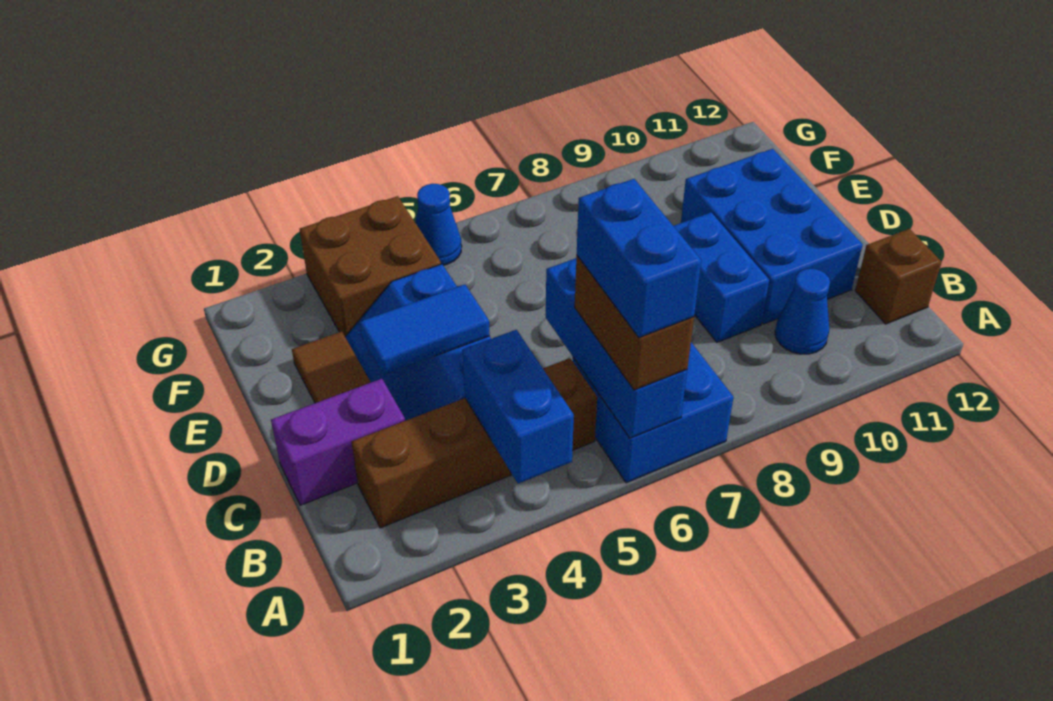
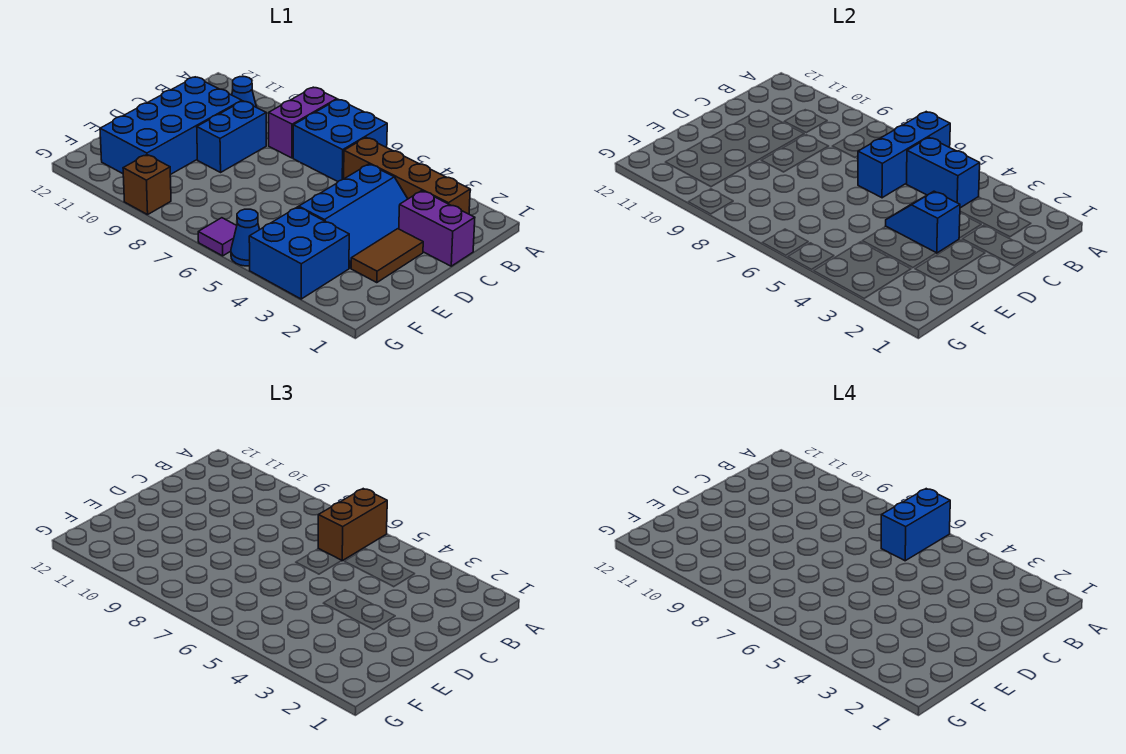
blue brick A4:B4 level 2 -> blue brick B4:B5 level 2
none -> purple brick A8:B8 level 1
brown brick B12 level 1 -> brown brick G9 level 1
blue brick C10:E11 level 1 -> blue brick C10:F11 level 1
blue tile D3:D4 level 2 -> blue slope D3:D4 level 2 top 3
brown brick F3:G4 level 1 -> blue brick F3:G4 level 1
none -> purple tile G6 level 1

